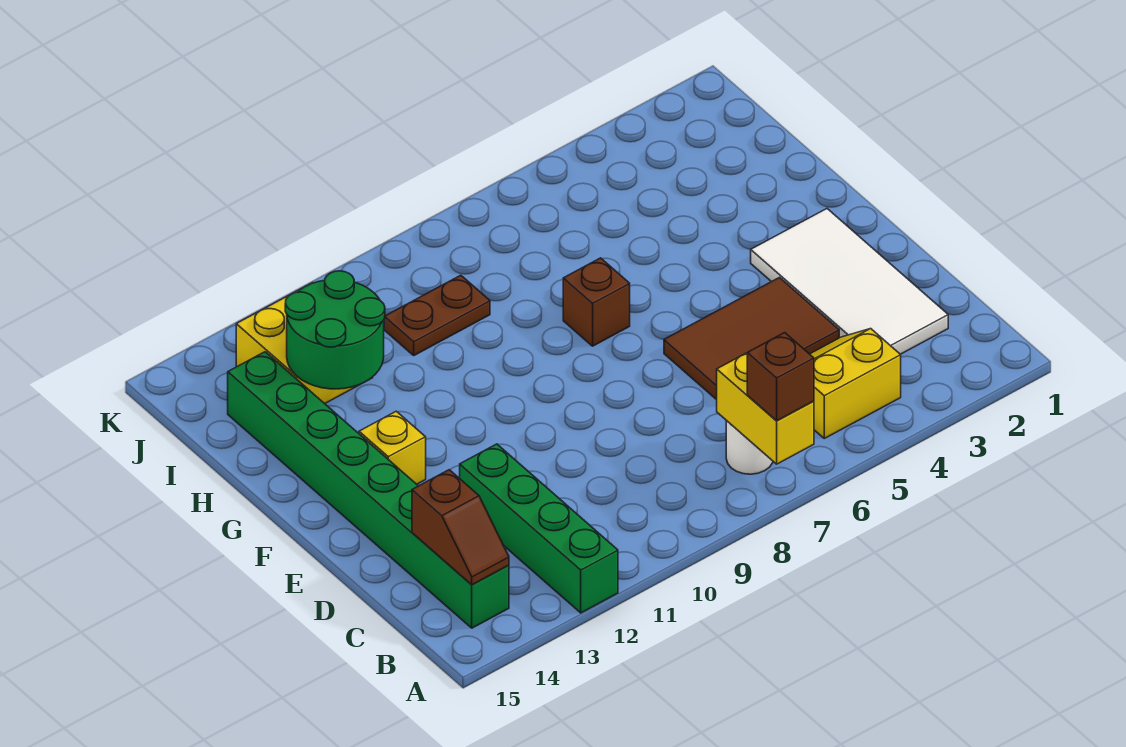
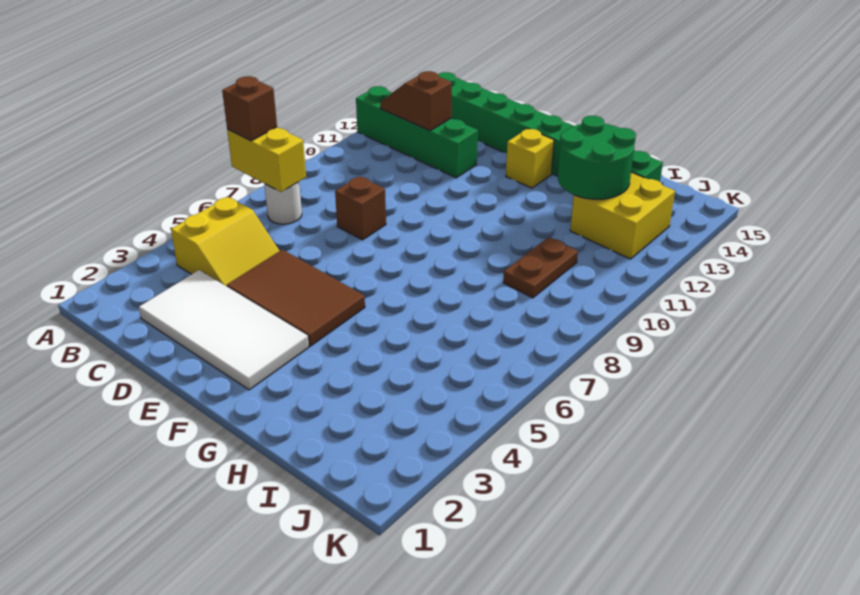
brown slope B14:C14 level 2 top C -> brown slope B12:C12 level 2 top C
brown tile D4:E6 level 1 -> brown tile D4:F5 level 1
brown brick G7 level 1 -> brown brick D8 level 1

